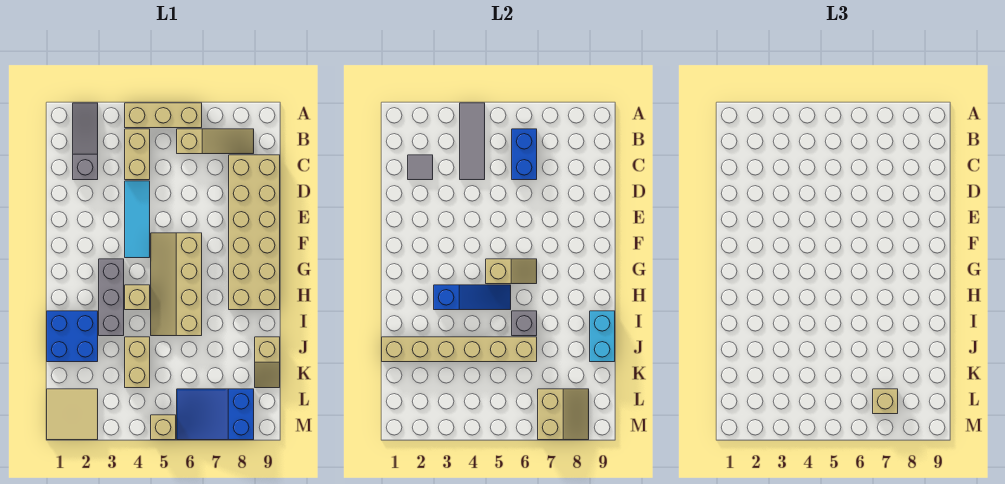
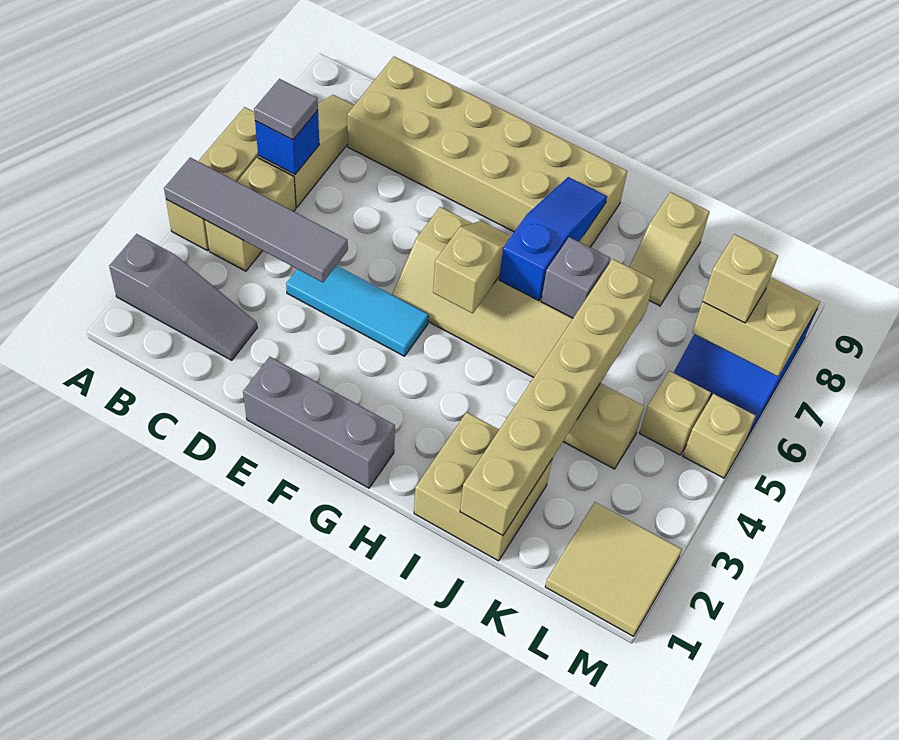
grey slope A2:C2 level 1 top C -> grey slope A2:C2 level 1 top A
grey tile A4:C4 level 2 -> grey tile A4:D4 level 2
tan brick B4:C4 level 1 -> tan brick B4:B5 level 1
blue brick B6:C6 level 2 -> blue brick B6 level 2
grey tile C2 level 2 -> grey tile B6 level 3
grey brick G3:I3 level 1 -> grey brick E1:G1 level 1
blue slope H3:H5 level 2 top 3 -> blue slope H6:H8 level 2 top 6
tan brick H4 level 1 -> tan brick L5 level 1
blue brick I1:J2 level 1 -> tan brick I1:J2 level 1
cyan brick I9:J9 level 2 -> none
tan slope J9:K9 level 1 top J -> tan slope J8:J9 level 1 top 9

